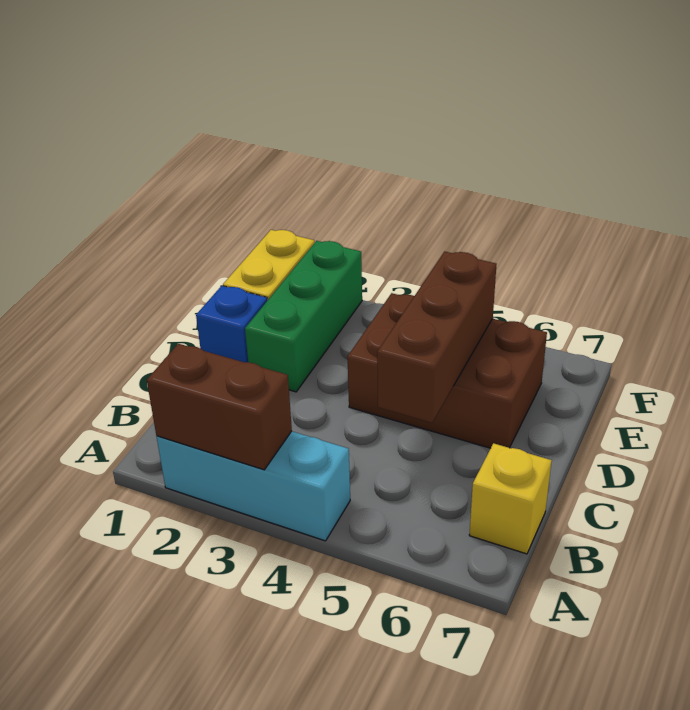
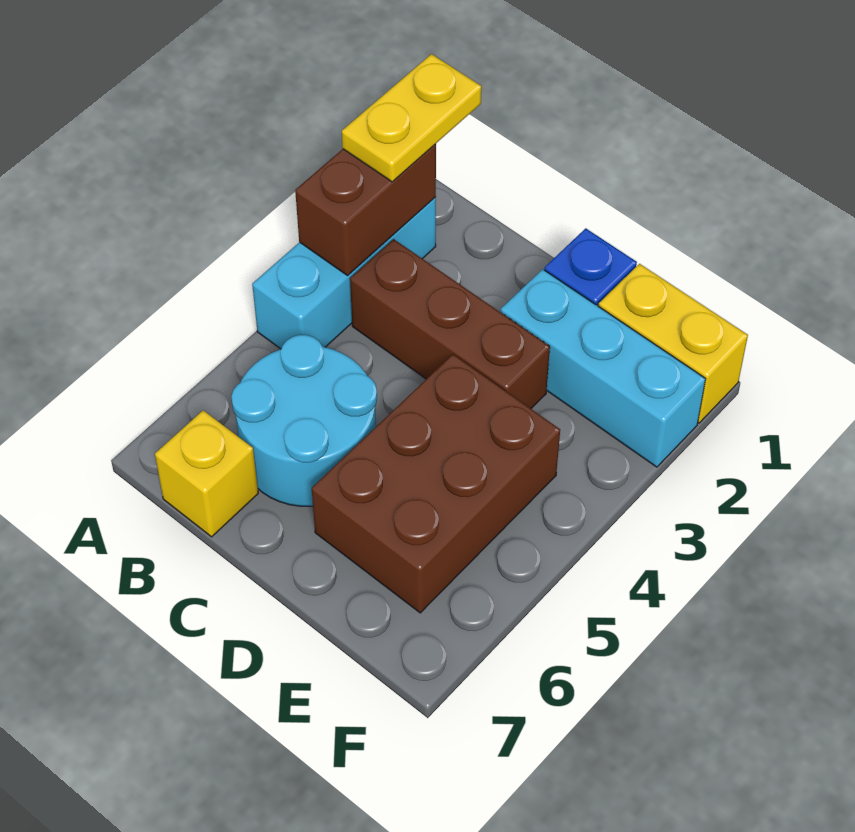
none -> yellow plate A1:A2 level 3
none -> cyan round brick B5:C6 level 1
brown brick C5:E5 level 2 -> brown brick B3:D3 level 1
green brick D2:F2 level 1 -> cyan brick D2:F2 level 1

